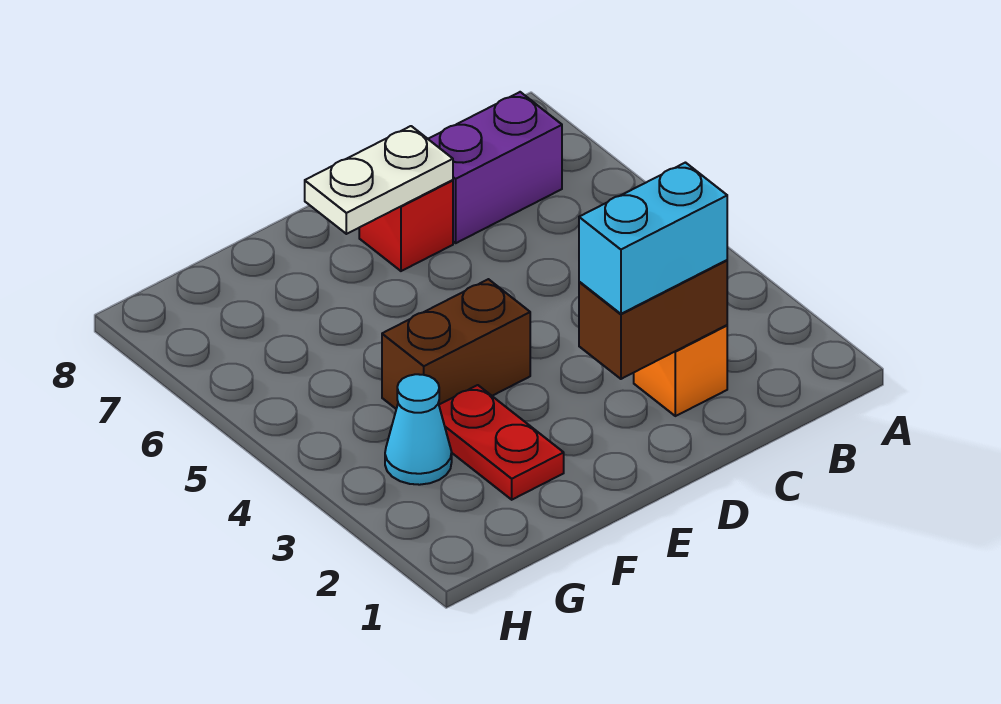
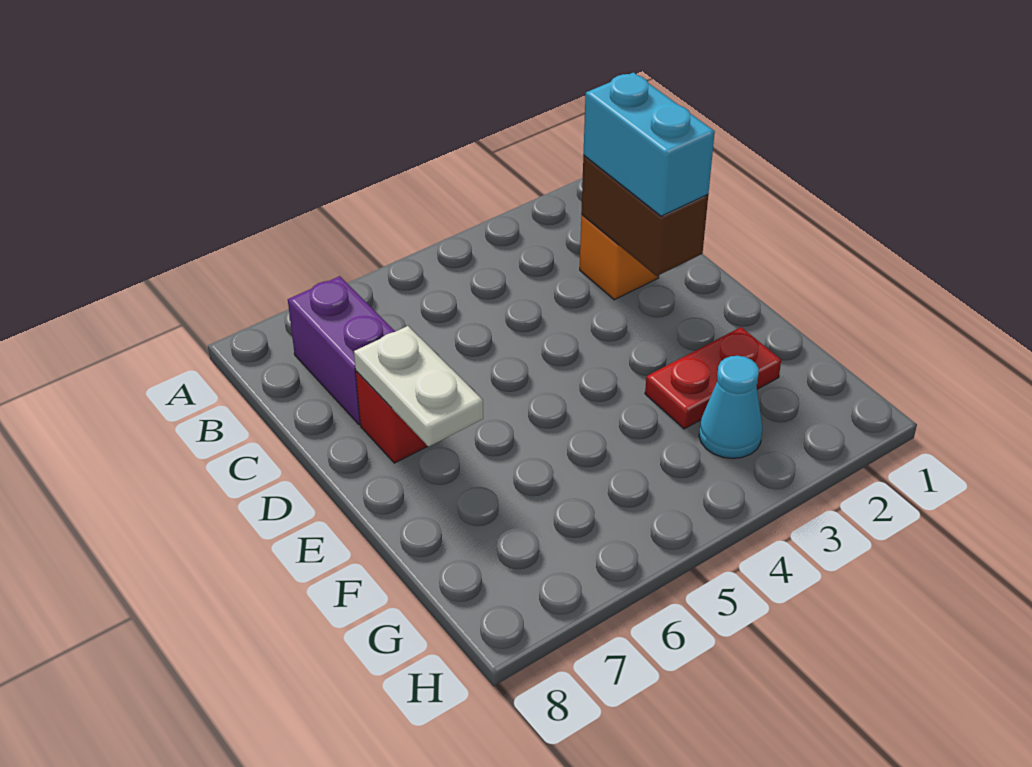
brown brick E4:F4 level 1 -> none

